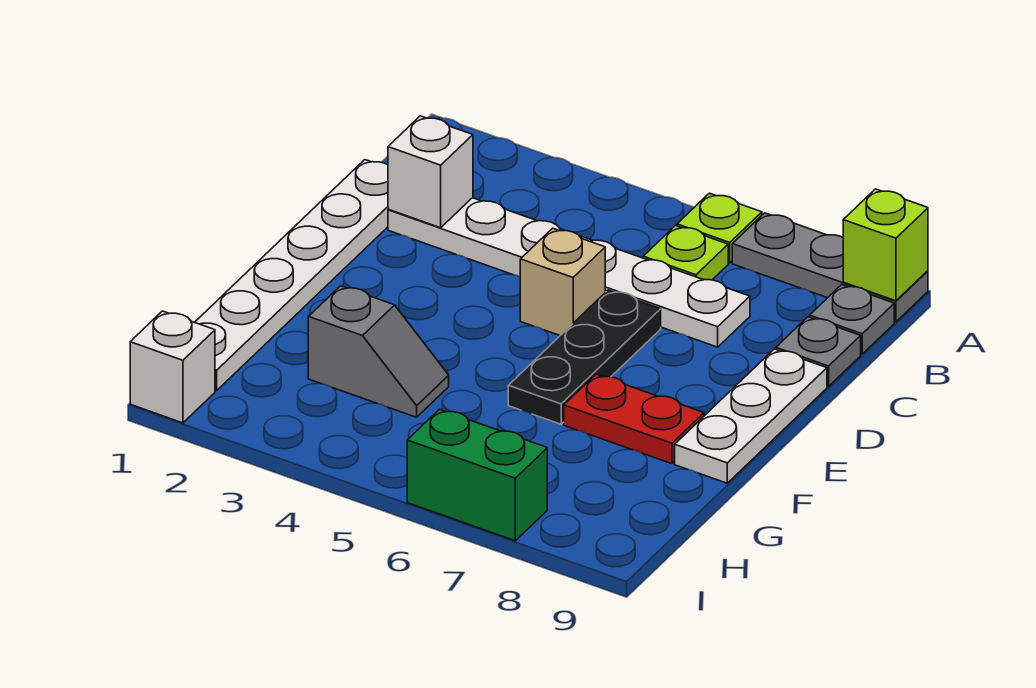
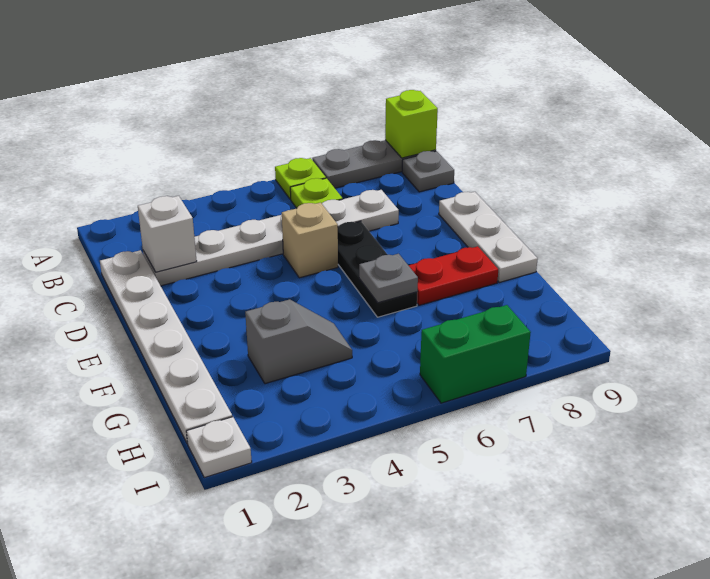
grey plate C9 level 1 -> grey plate F6 level 2
white brick I1 level 1 -> white plate I1 level 1

